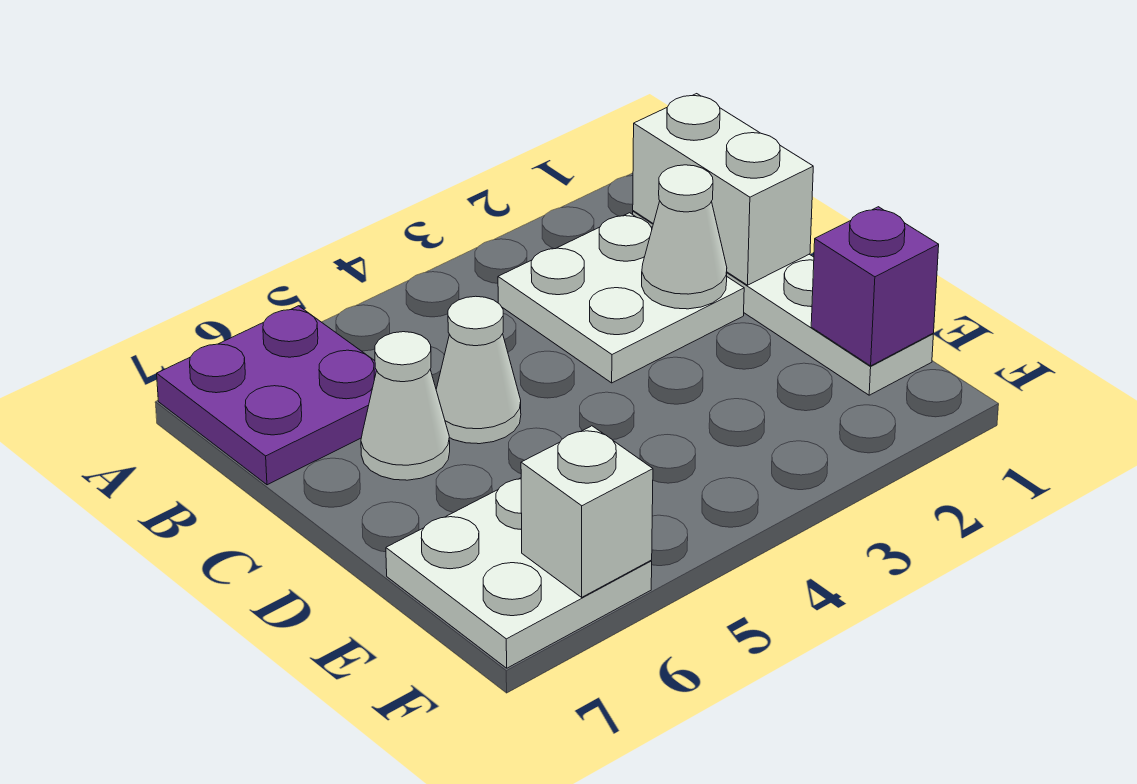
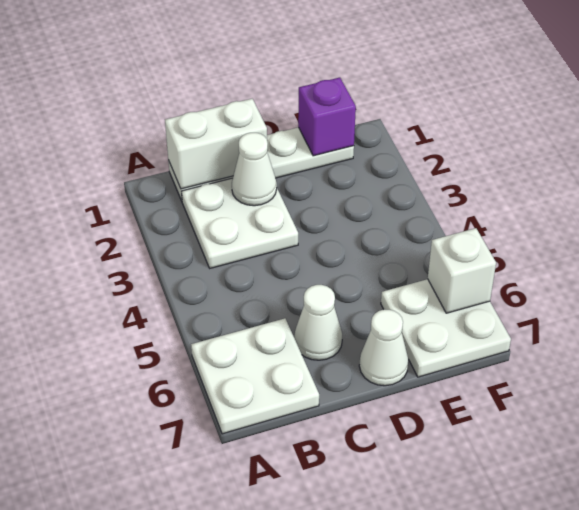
purple plate A6:B7 level 1 -> white plate A6:B7 level 1
white cone C5 level 1 -> white cone D7 level 1

